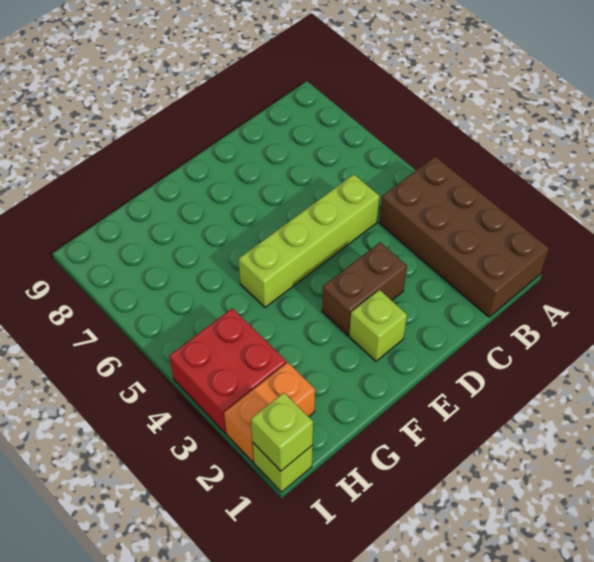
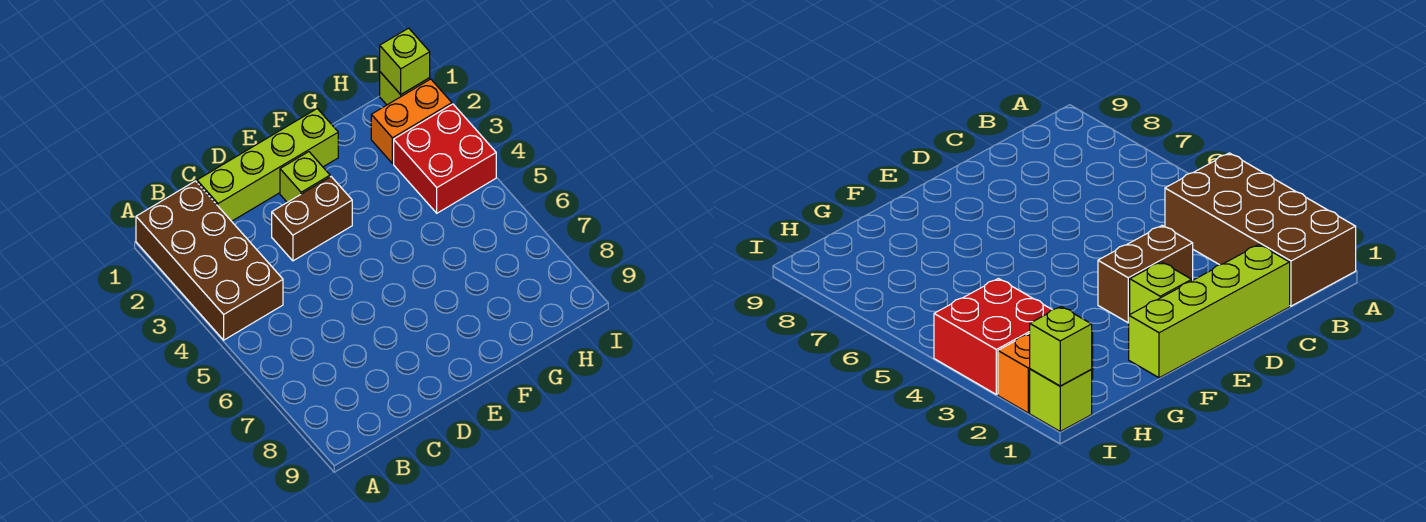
lime brick C5:F5 level 1 -> lime brick C1:F1 level 1

